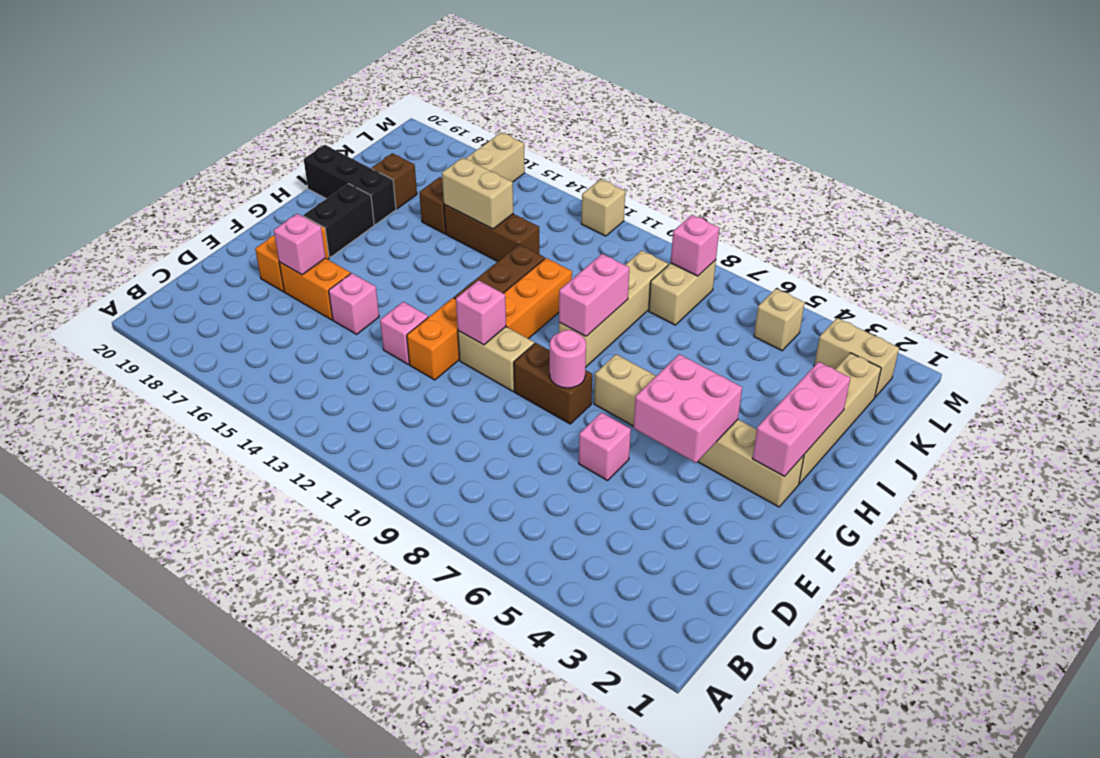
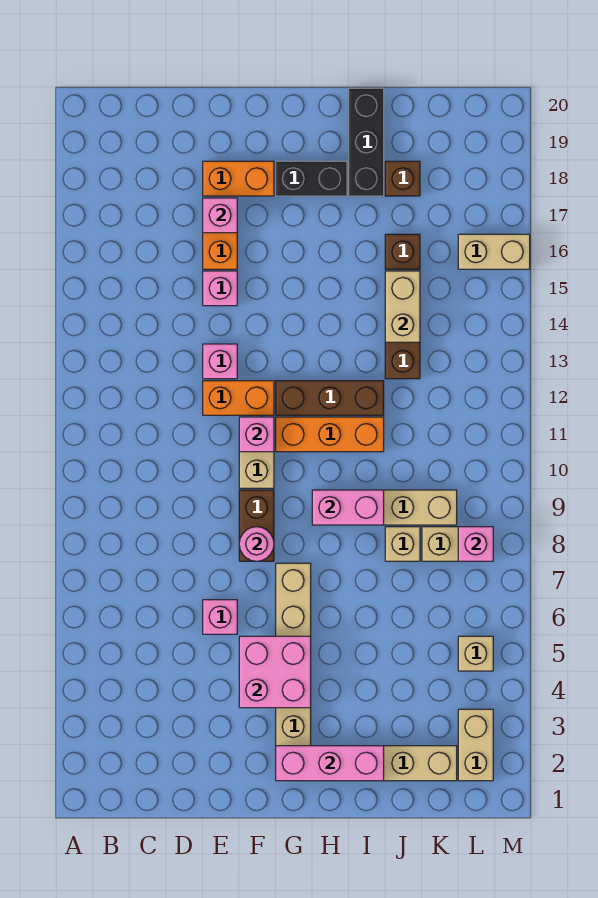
tan brick M12 level 1 -> tan brick J8 level 1

